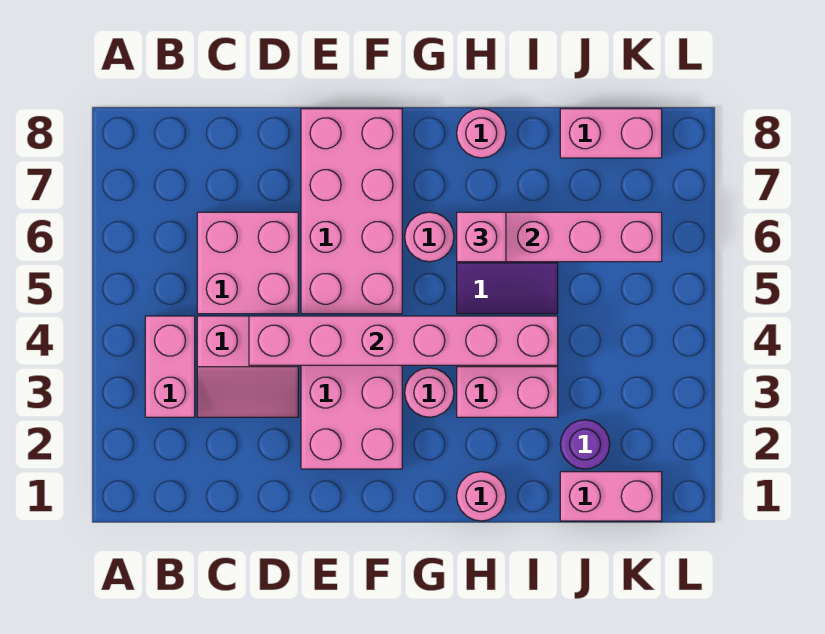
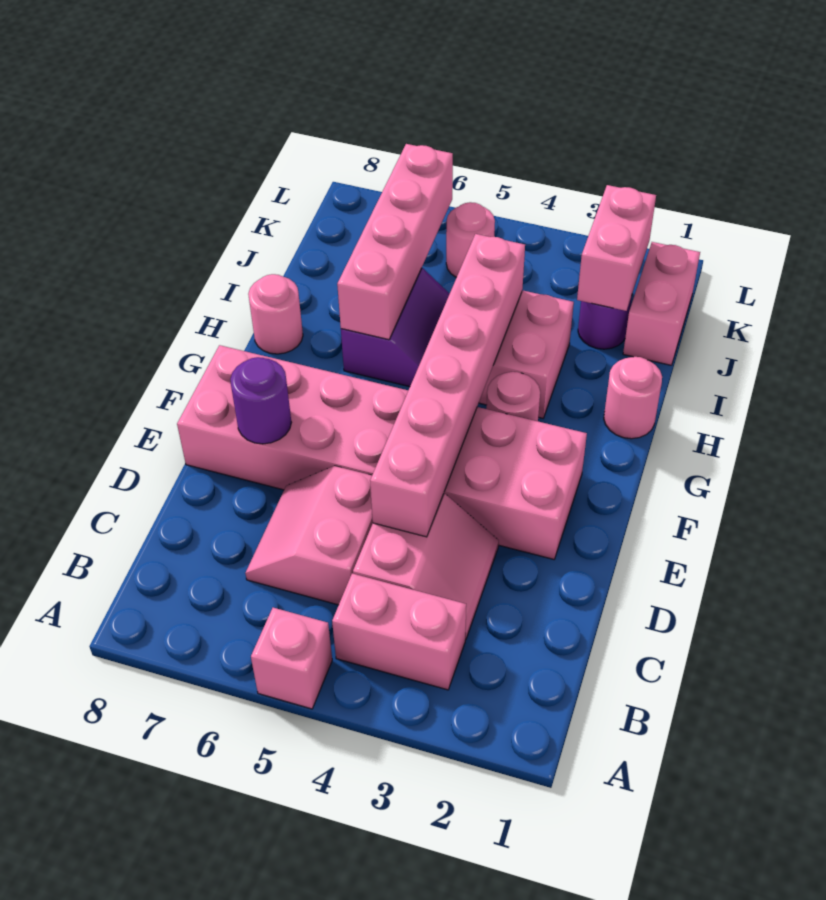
pink brick C5:D6 level 1 -> pink slope C5:D6 level 1 top 5
none -> purple round brick E7 level 2
pink round brick G6 level 1 -> pink round brick K5 level 1
pink brick H6 level 3 -> pink brick A5 level 1
pink brick J8:K8 level 1 -> pink brick J2:K2 level 2

